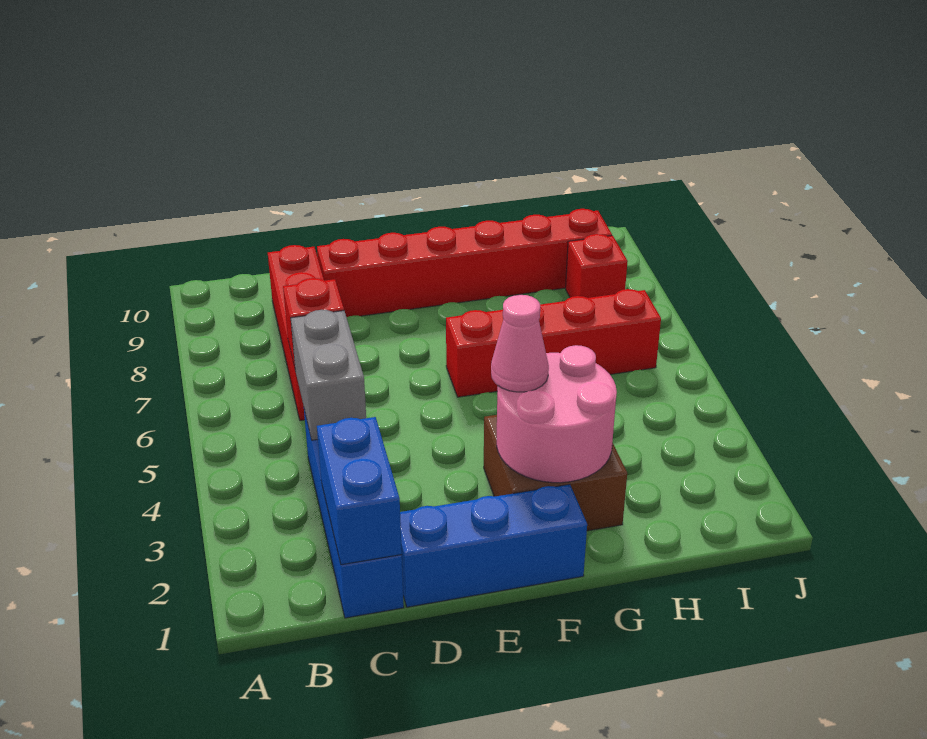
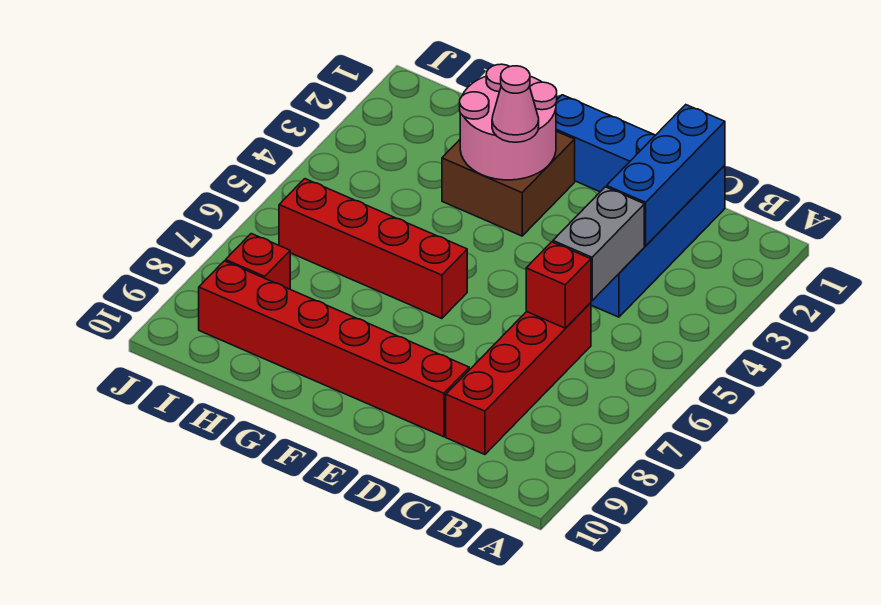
blue brick C1:C2 level 2 -> blue brick C1:C3 level 2

